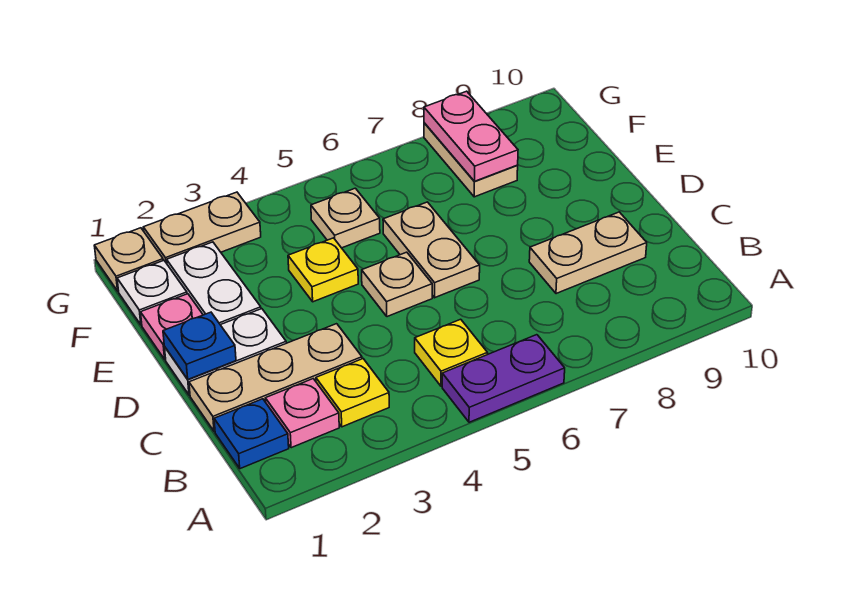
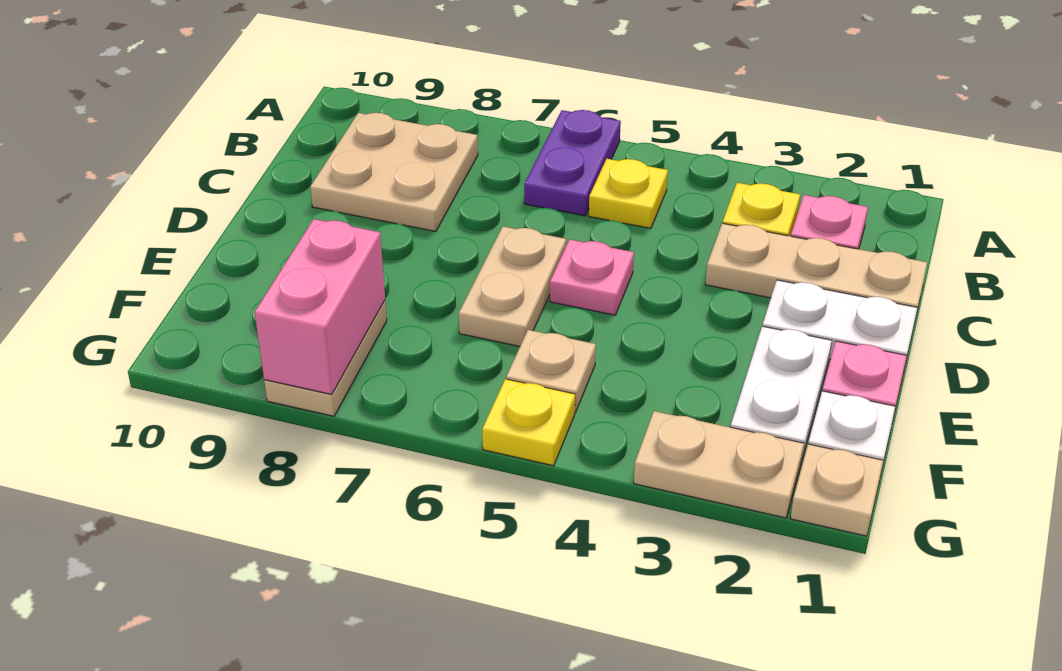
purple plate A5:A6 level 1 -> purple plate A6:B6 level 1
blue plate B1 level 1 -> none
tan plate C8:C9 level 1 -> tan plate B8:C9 level 1
blue plate D1 level 2 -> none
tan plate D5 level 1 -> pink plate D5 level 1
yellow plate E4 level 1 -> yellow plate G5 level 1
pink plate F8:G8 level 2 -> pink brick F8:G8 level 2

